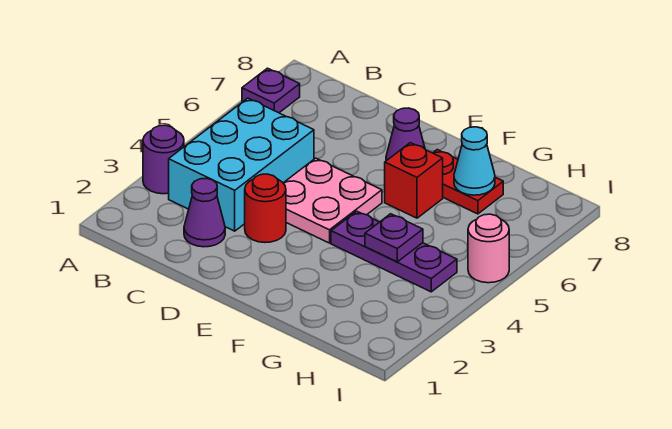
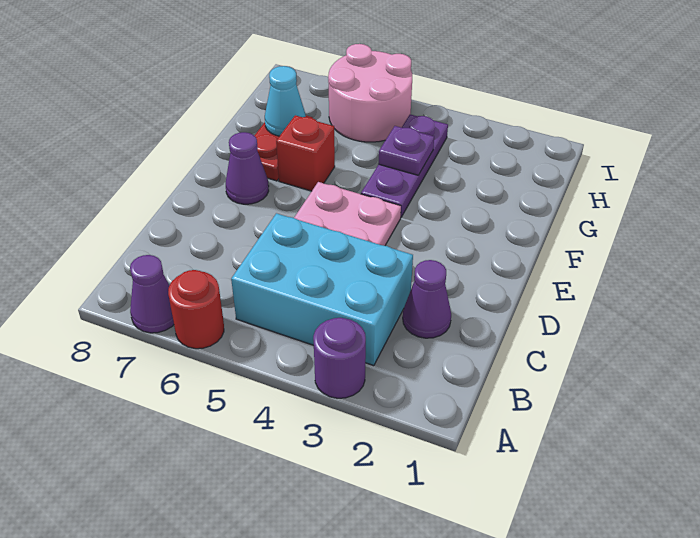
purple plate A7 level 1 -> purple cone A7 level 1
red round brick D3 level 1 -> red round brick A6 level 1
pink round brick I5 level 1 -> pink round brick H5:I6 level 1

